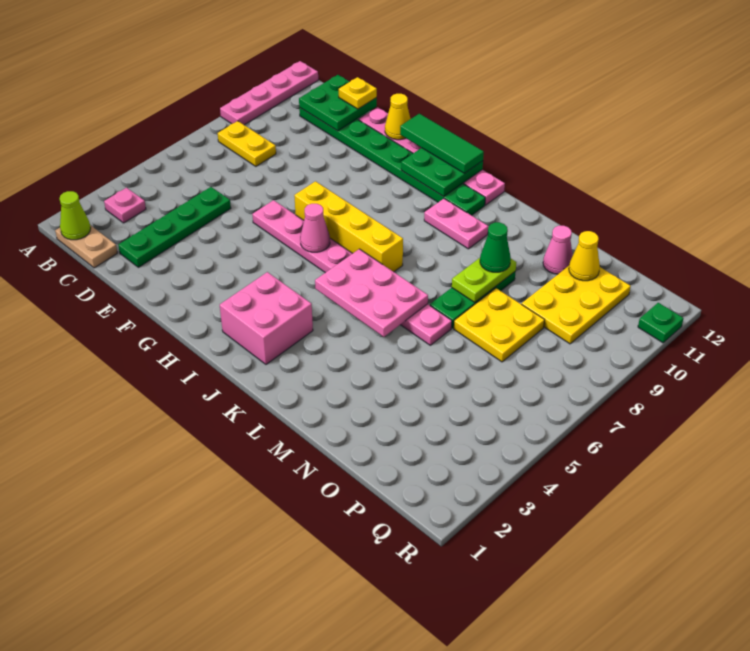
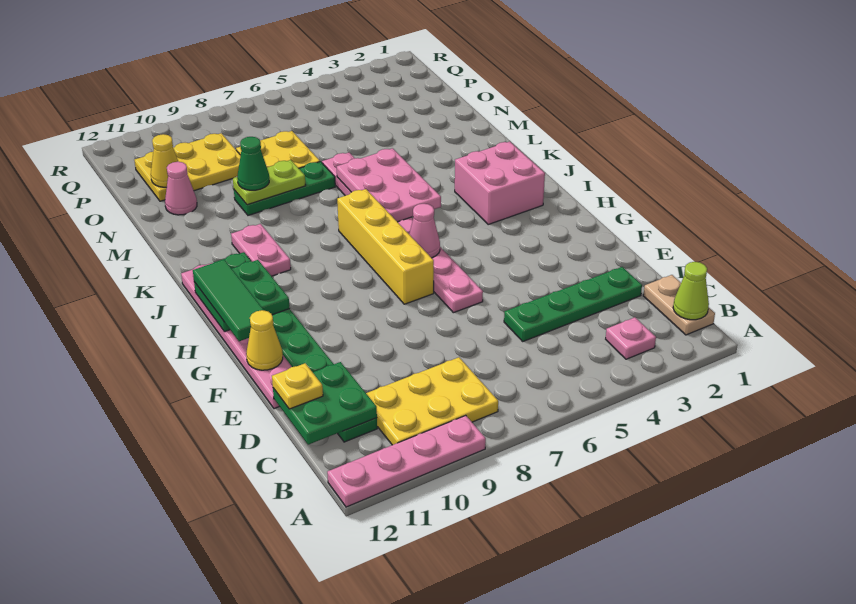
yellow plate B8:C8 level 1 -> yellow plate B8:C10 level 1
green plate R11 level 1 -> none

